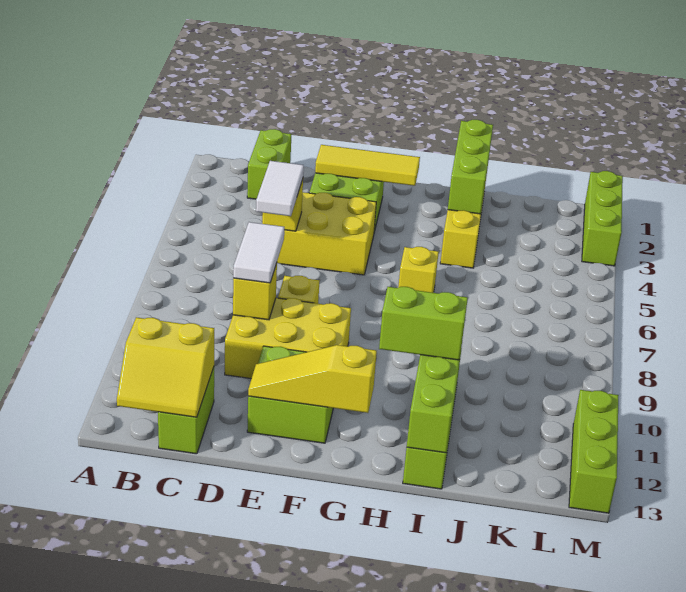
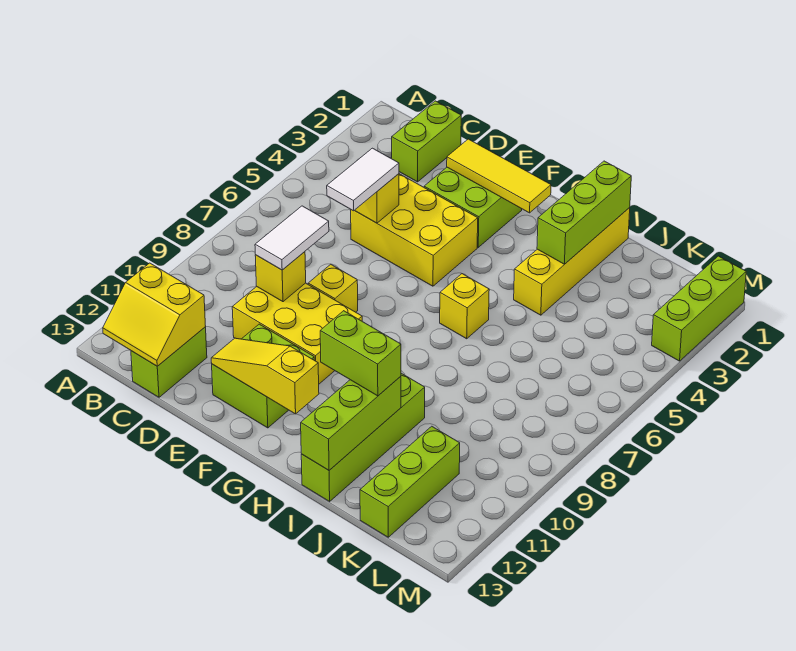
lime brick M11:M13 level 1 -> lime brick K11:K13 level 1

